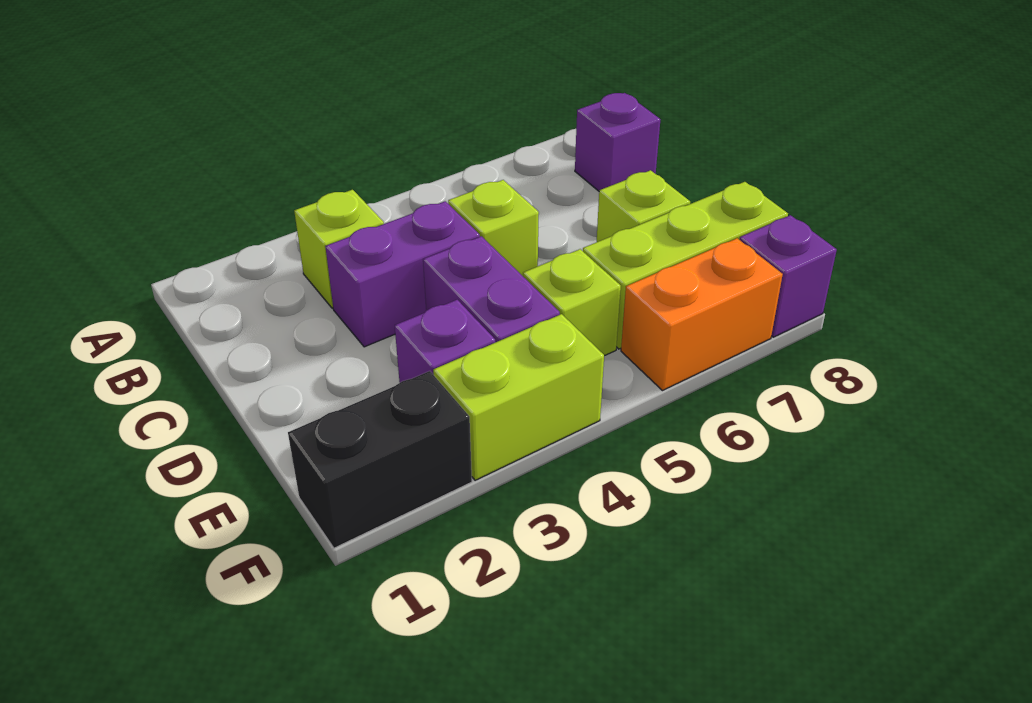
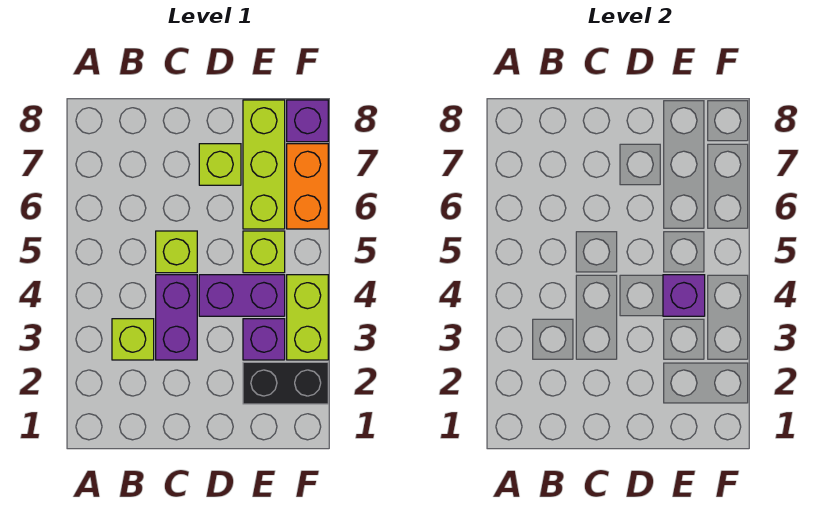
purple brick B8 level 1 -> purple brick E4 level 2
black brick F1:F2 level 1 -> black brick E2:F2 level 1

